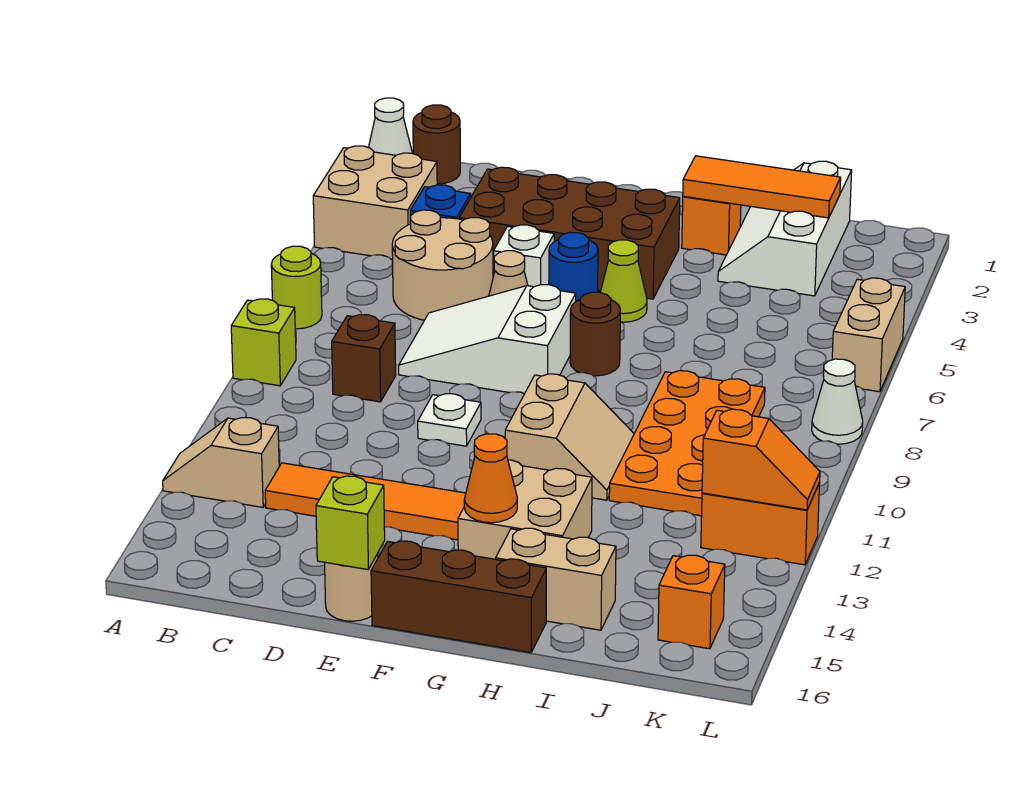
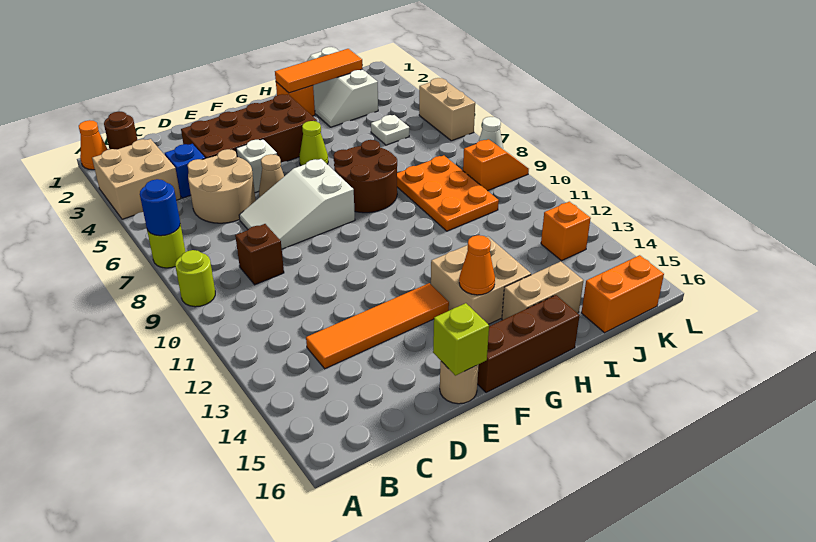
white cone A1 level 1 -> orange cone A1 level 1
lime brick A9 level 1 -> lime round brick A9 level 1
tan slope A13:B13 level 1 top B -> none
white plate E10 level 1 -> white plate J5 level 1
blue round brick F5 level 1 -> blue round brick A7 level 2
brown round brick G7 level 1 -> brown round brick G7:H8 level 1
tan slope G10:H11 level 1 top G -> none
orange plate I8:J11 level 1 -> orange plate I8:J10 level 1
orange brick K12:L12 level 1 -> orange brick J16:K16 level 1
orange slope K12:L12 level 2 top K -> orange slope K9:L9 level 1 top K
orange brick K15 level 1 -> orange brick K13 level 1

